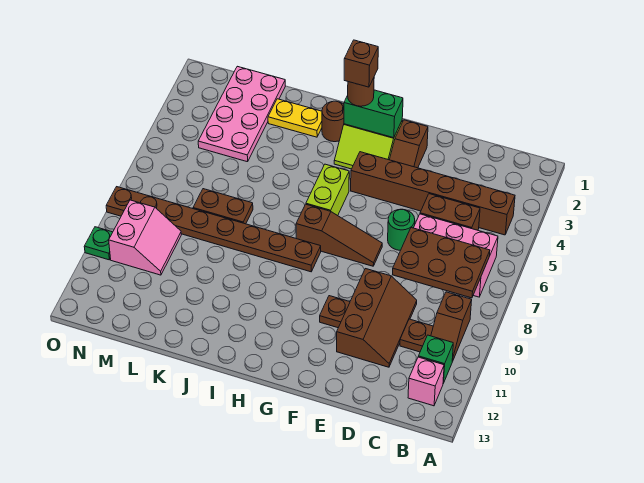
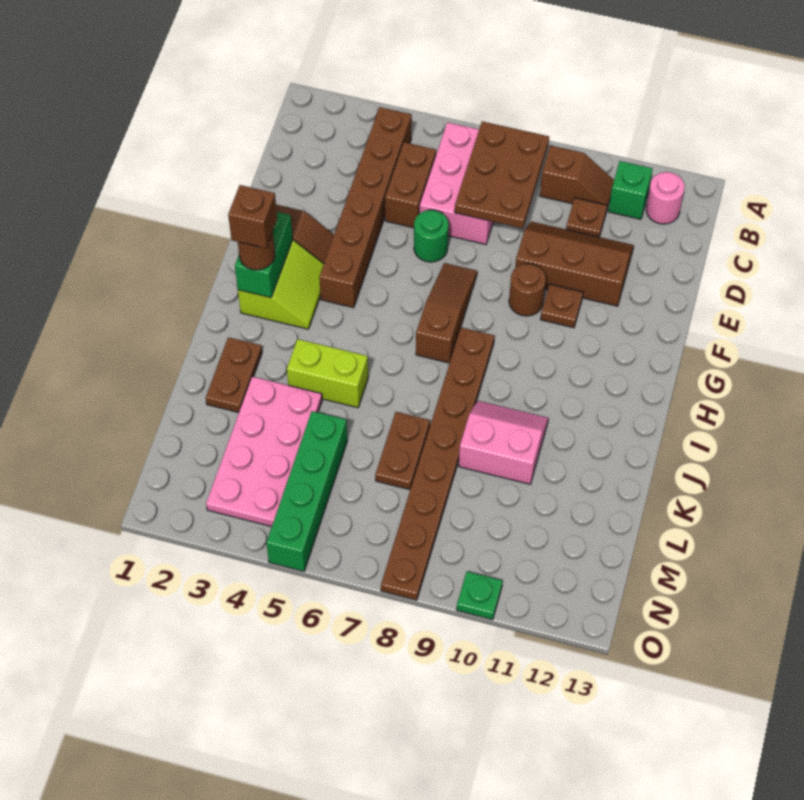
pink brick B12 level 1 -> pink round brick B12 level 1
lime brick H5:H6 level 1 -> lime brick J4:J5 level 1
brown round brick I2 level 1 -> brown round brick F9 level 1
yellow plate J2:K2 level 1 -> brown plate J2:K2 level 1
pink plate L1:M4 level 1 -> pink plate K3:N4 level 1
none -> green brick L5:O5 level 1
pink slope M9:N10 level 1 top N -> pink slope J9:K10 level 1 top K

